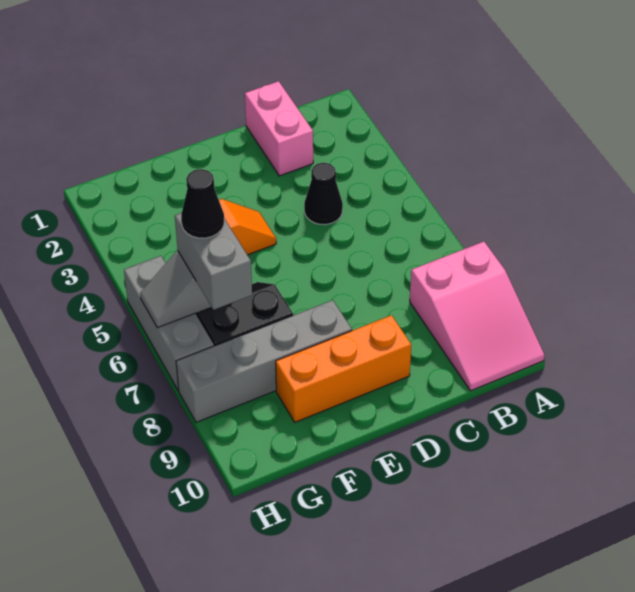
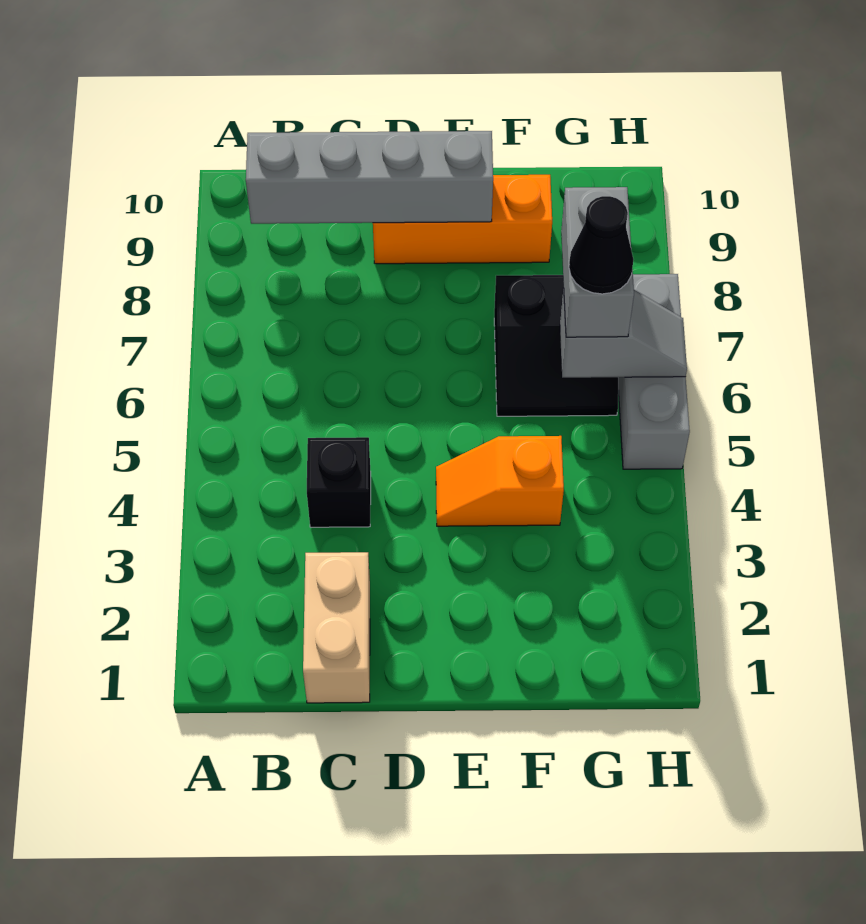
pink slope A8:B10 level 1 top 8 -> none
pink brick C1:C2 level 1 -> tan brick C1:C2 level 1
black cone C4 level 1 -> black brick C4 level 1
grey brick E8:H8 level 1 -> grey brick B9:E9 level 2

